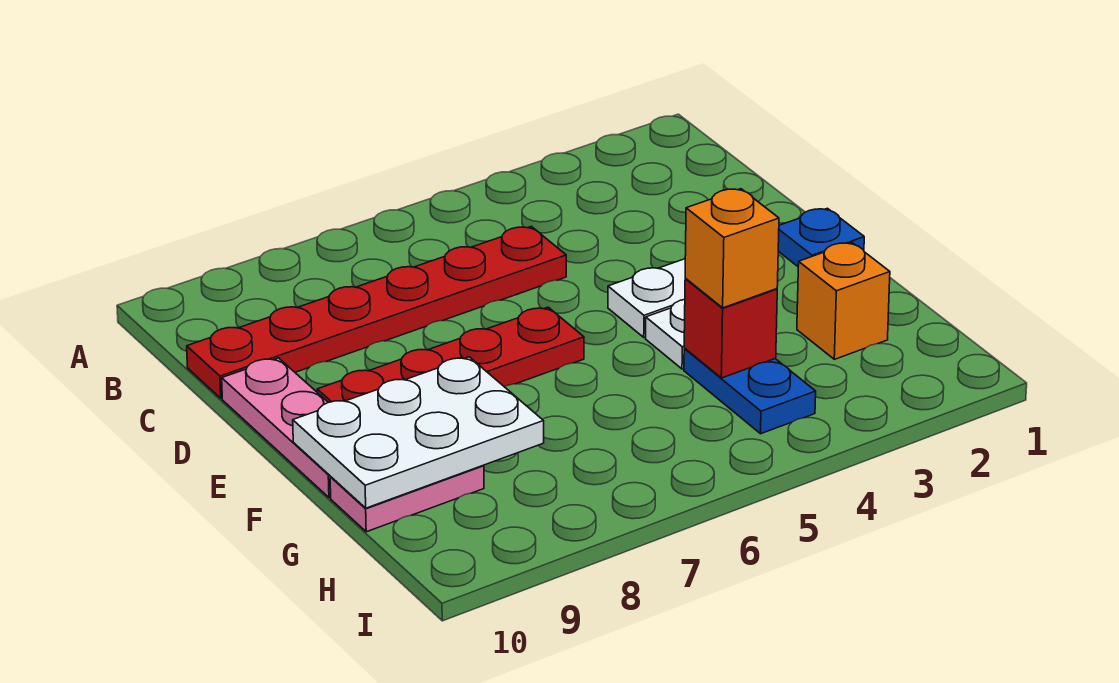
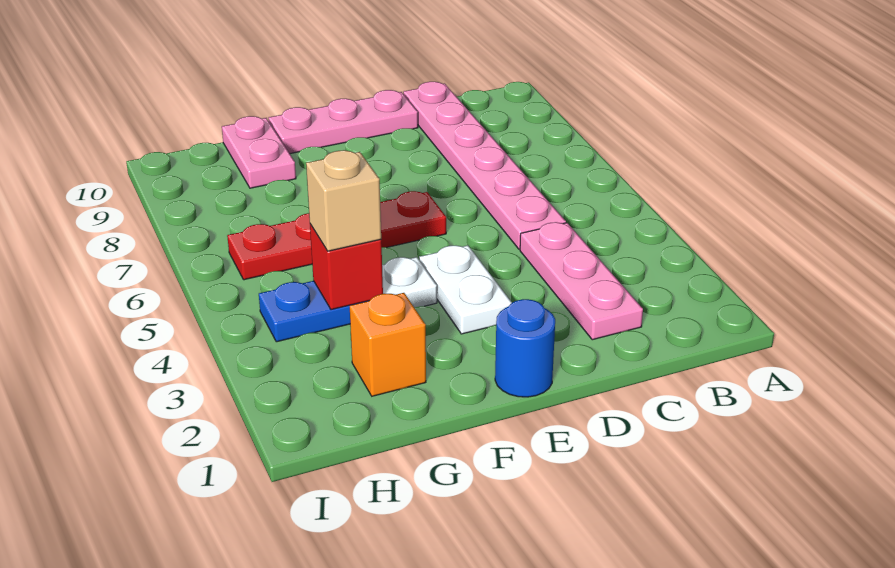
none -> pink plate C2:C4 level 1
red plate C5:C10 level 1 -> pink plate C5:C10 level 1
blue plate E1 level 1 -> blue round brick E1 level 1
red plate E6:E9 level 1 -> red plate E6:H6 level 1
white plate F8:G10 level 2 -> none
orange brick G4 level 3 -> tan brick G4 level 3

